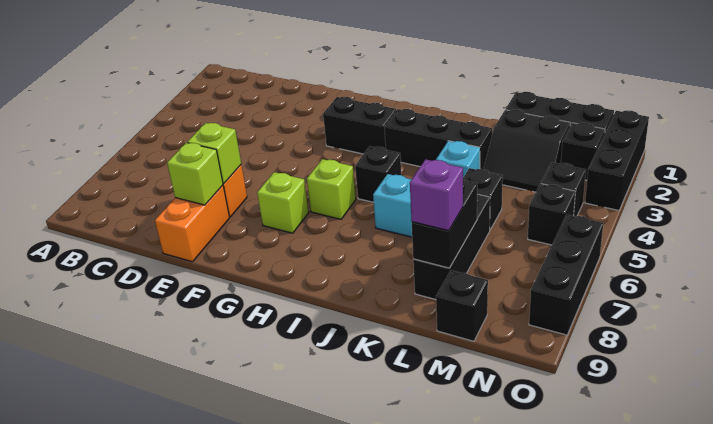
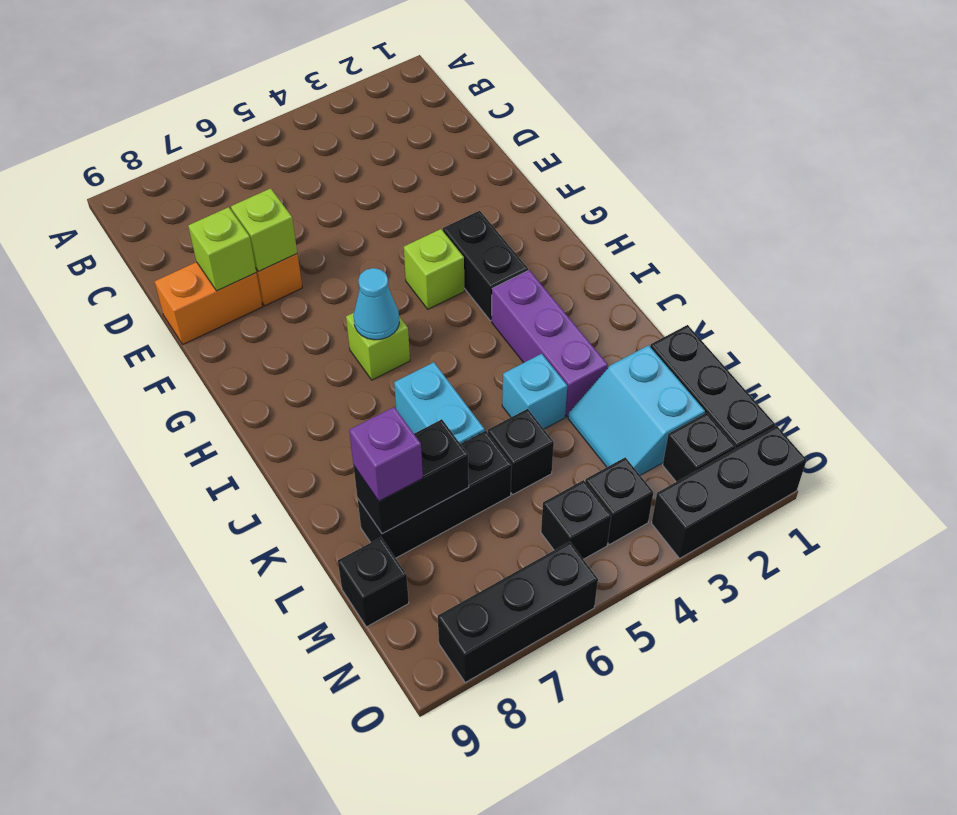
lime brick G7 level 1 -> lime brick G4 level 1
none -> cyan cone H6 level 2
black brick I3:K3 level 1 -> purple brick I3:K3 level 1
black brick I5 level 1 -> none
black slope L2:M3 level 1 top 2 -> cyan slope L2:M3 level 1 top 2

